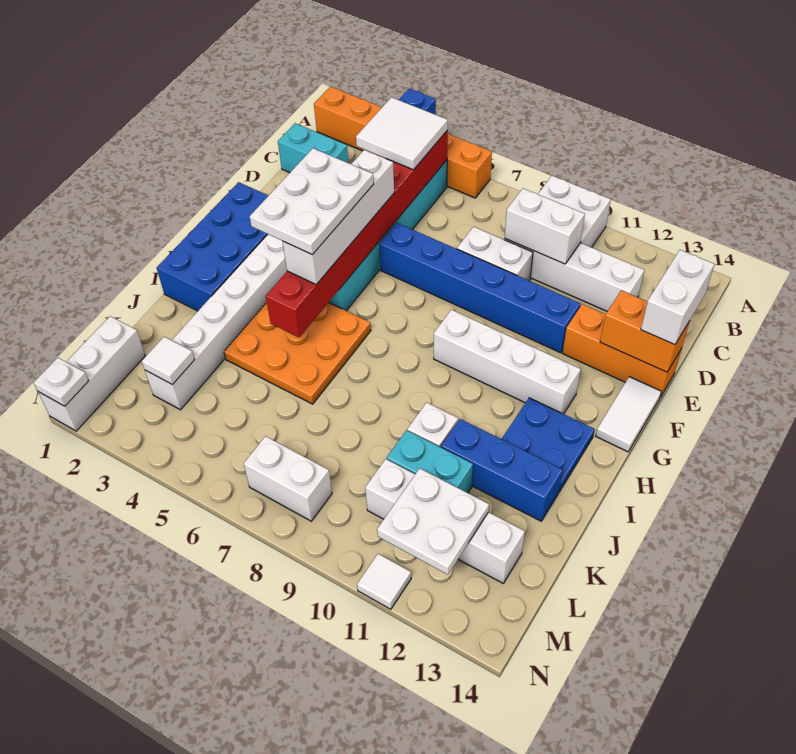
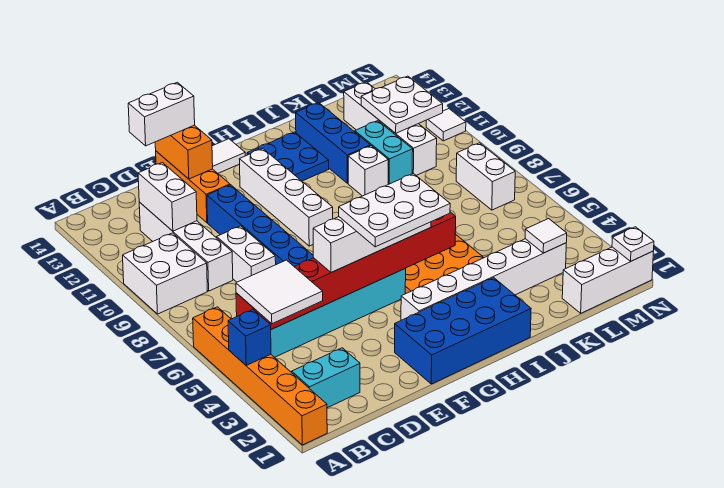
cyan brick C1:C2 level 1 -> cyan brick B2:C2 level 1
white brick C9:C10 level 2 -> white brick C11:C12 level 2

